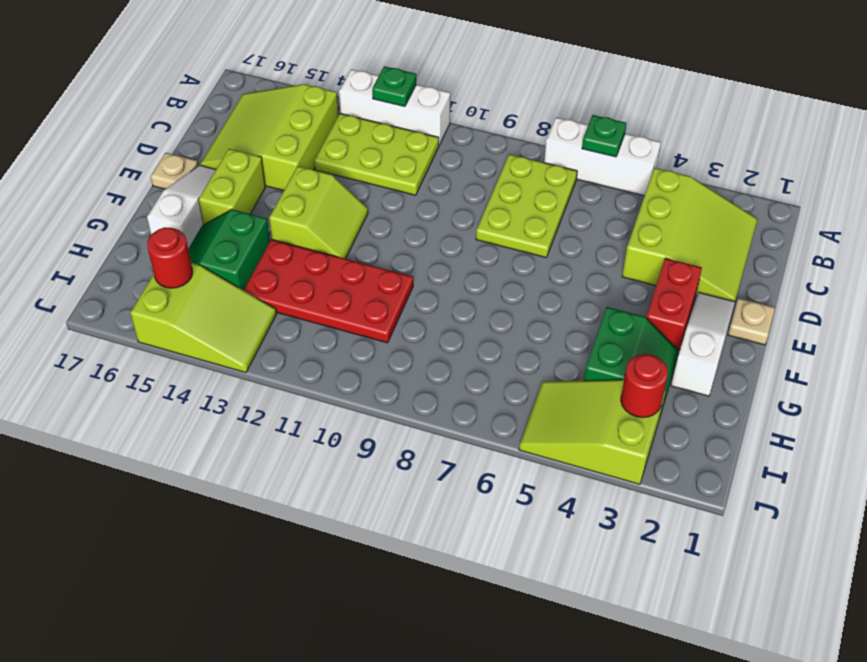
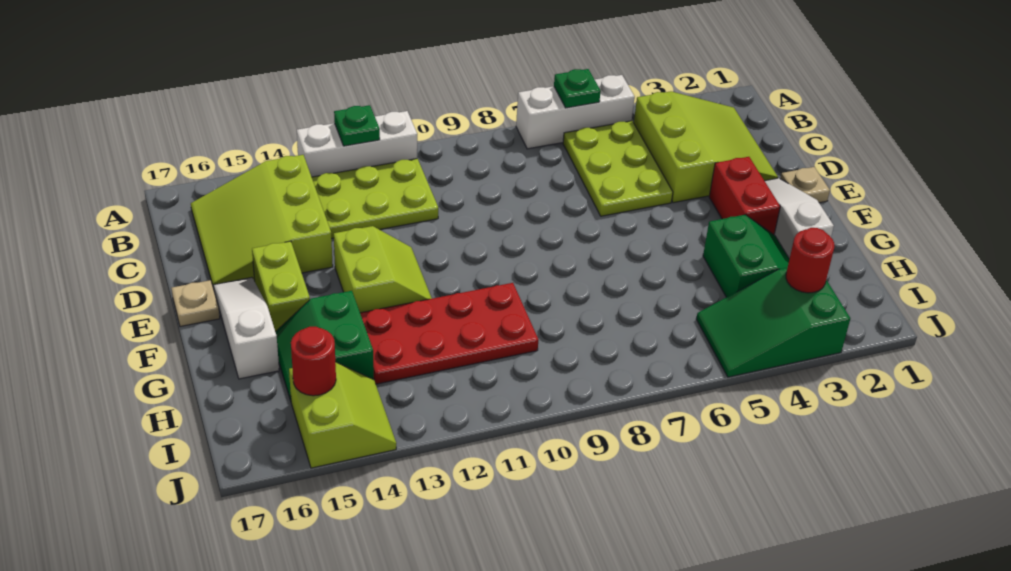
lime plate B7:D8 level 1 -> lime plate B5:D6 level 1
lime slope I3:J5 level 1 top 3 -> green slope I3:J5 level 1 top 3
lime slope I13:J15 level 1 top 15 -> lime slope I14:J15 level 1 top 15

